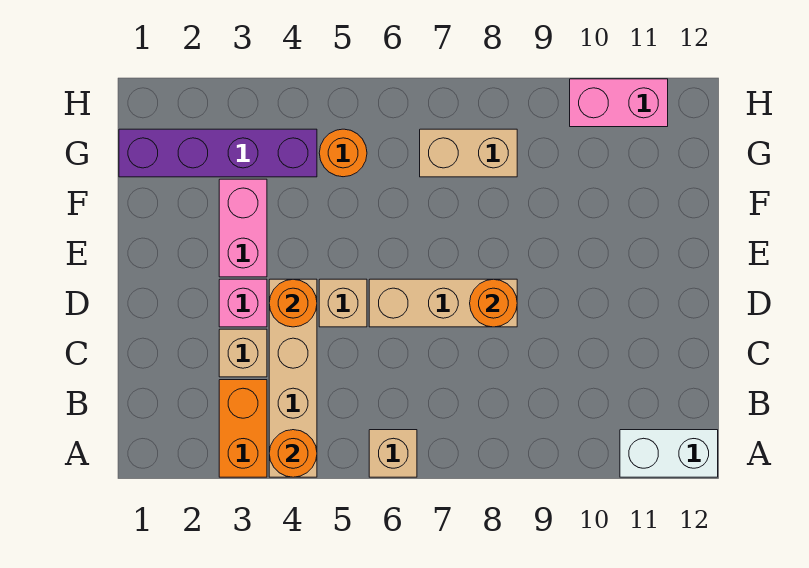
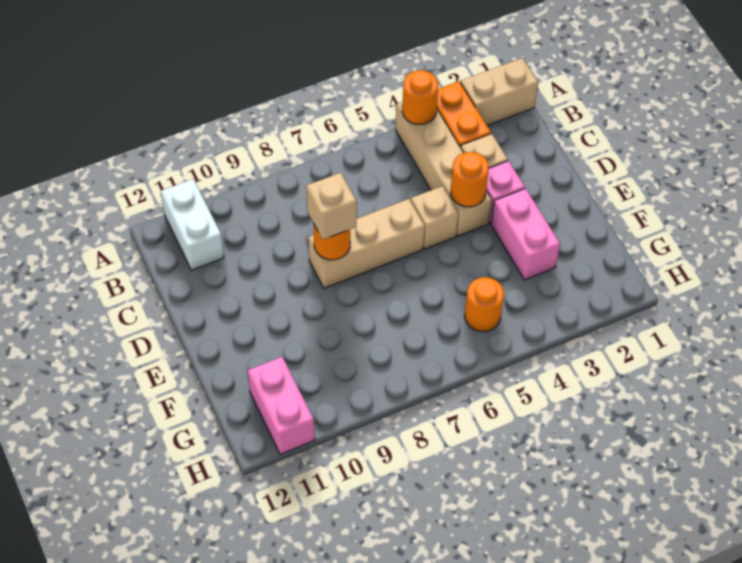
tan brick A6 level 1 -> tan brick D8 level 3
white brick A11:A12 level 1 -> white brick A11:B11 level 1
purple brick G1:G4 level 1 -> none
tan brick G7:G8 level 1 -> tan brick A1:A2 level 1
pink brick H10:H11 level 1 -> pink brick G11:H11 level 1

